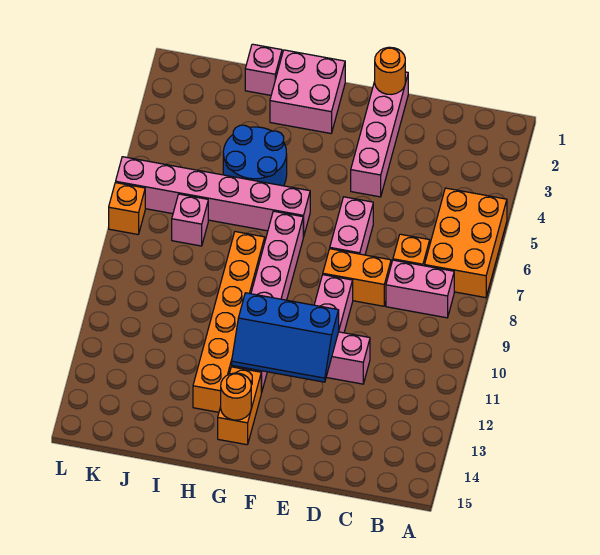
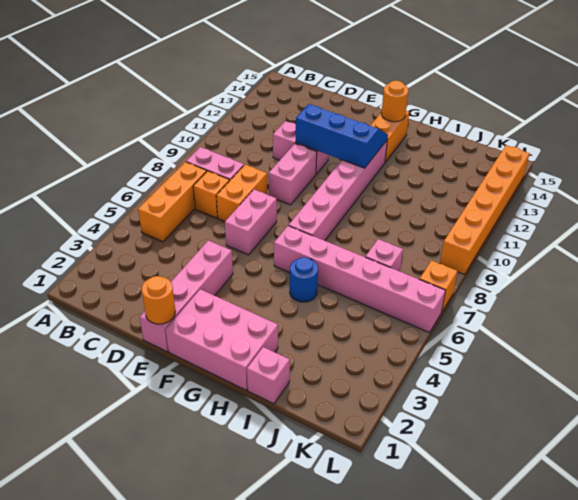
orange brick A5:B7 level 1 -> orange brick B5:B7 level 1
orange brick D8:E8 level 1 -> orange brick D7:D8 level 1
pink brick G1:H2 level 1 -> pink brick F1:H2 level 1
blue round brick H4:I5 level 1 -> blue round brick H5 level 1
orange brick H8:H13 level 1 -> orange brick L9:L14 level 1

